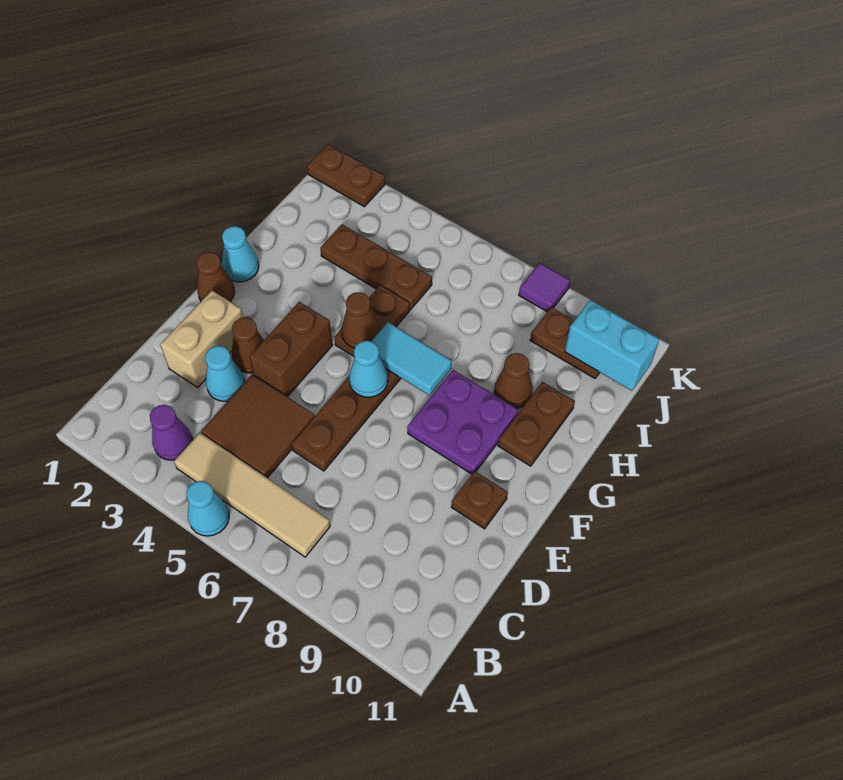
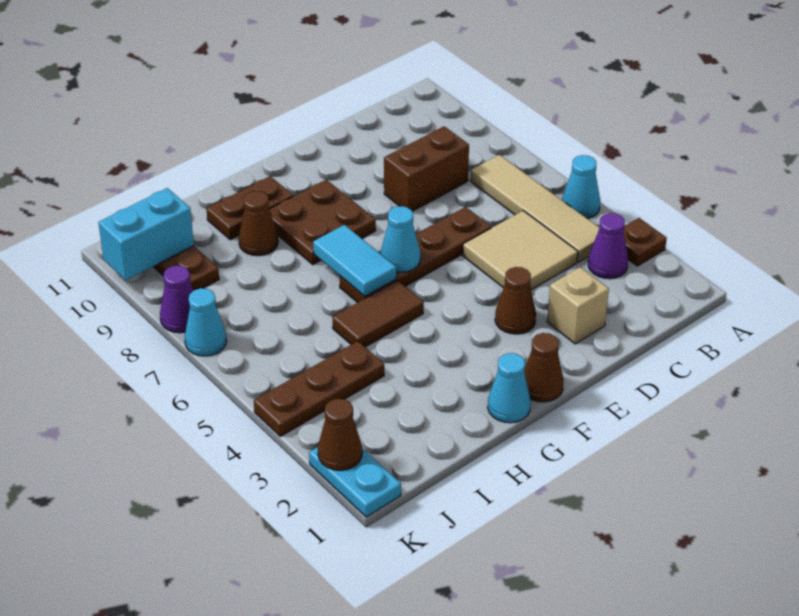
brown tile C4:D5 level 1 -> tan tile C4:D5 level 1
tan brick D2:E2 level 1 -> tan brick D2 level 1
cyan cone D3 level 1 -> cyan cone K7 level 1
brown brick E4:F4 level 1 -> brown brick C8:D8 level 1
brown plate E10 level 1 -> brown plate A3 level 1
purple plate F8:G9 level 1 -> brown plate F8:G9 level 1
brown plate G5:H5 level 1 -> brown tile G5:H5 level 1
brown cone G5 level 2 -> brown cone K2 level 2
brown plate I3:I5 level 1 -> brown plate I4:K4 level 1
cyan brick J10:J11 level 2 -> cyan brick J10:K10 level 2
brown plate K1:K2 level 1 -> cyan plate K1:K2 level 1
purple tile K8 level 1 -> purple cone K8 level 1

